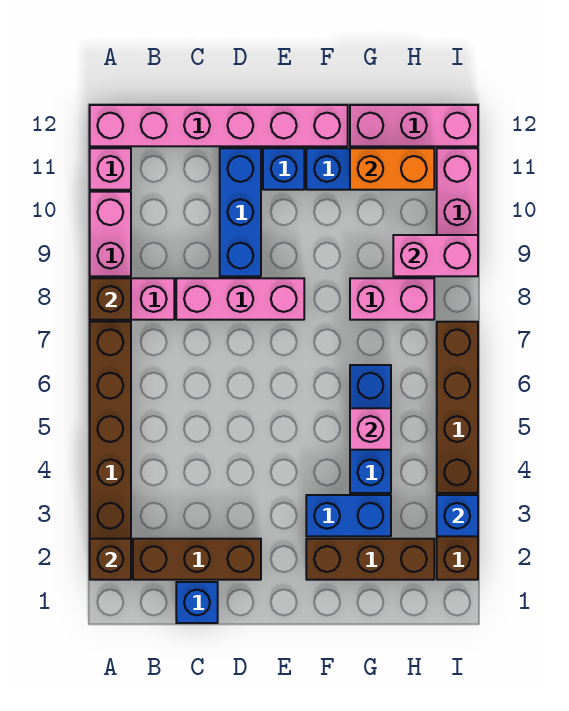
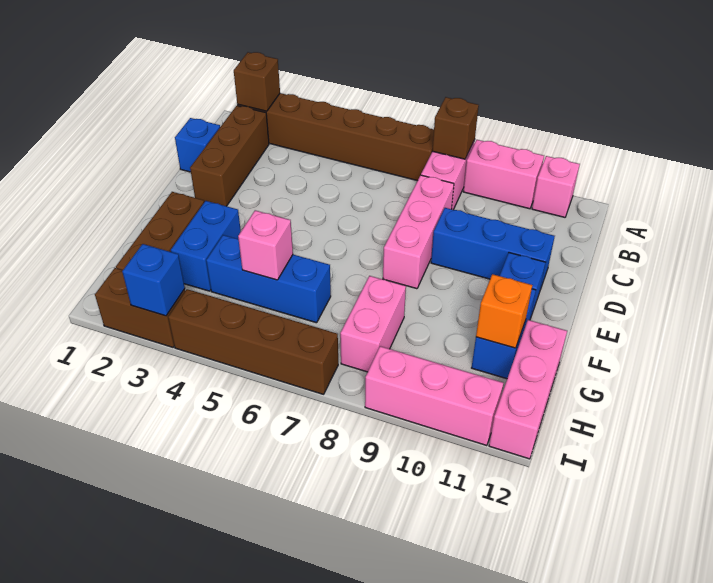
pink brick A12:F12 level 1 -> none
orange brick G11:H11 level 2 -> orange brick G11 level 2
pink brick H9:I9 level 2 -> none

